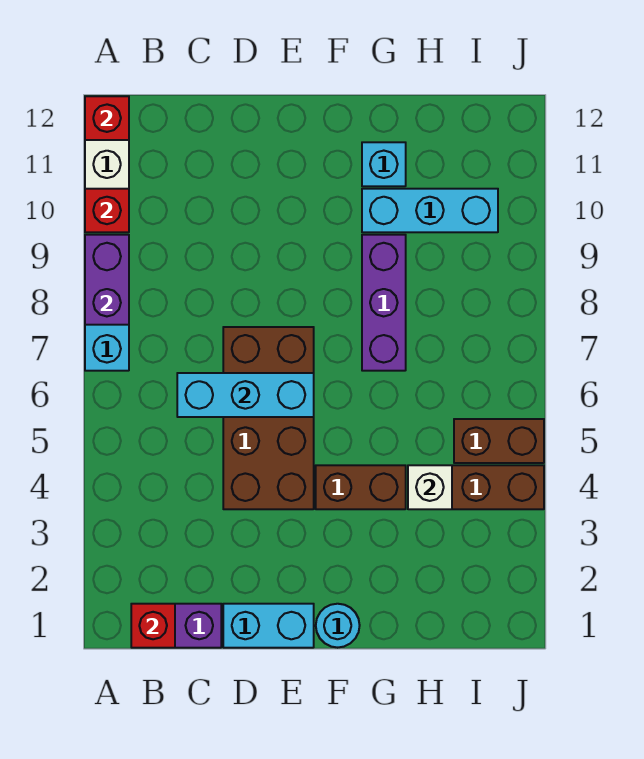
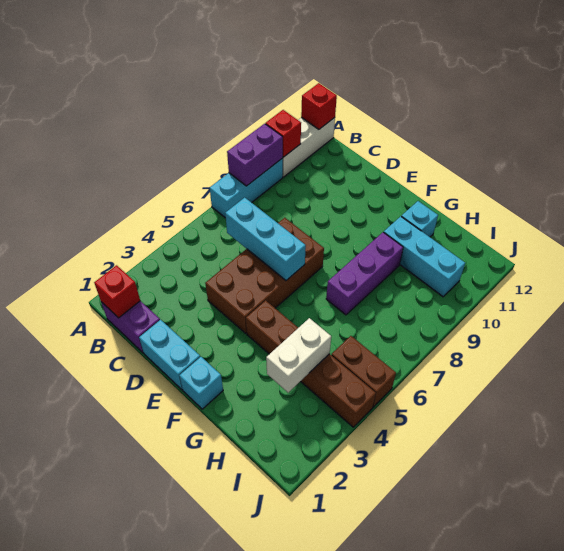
cyan round brick F1 level 1 -> cyan brick F1 level 1
white brick H4 level 2 -> white brick H3:H4 level 2

